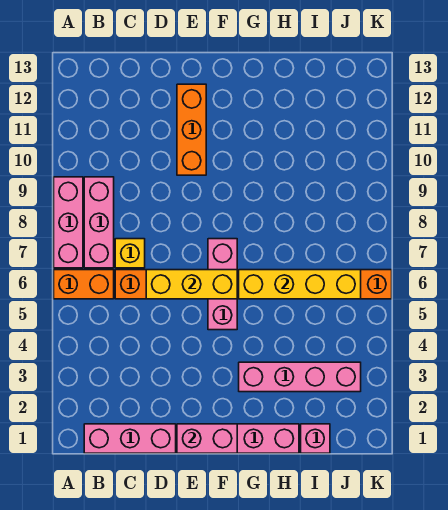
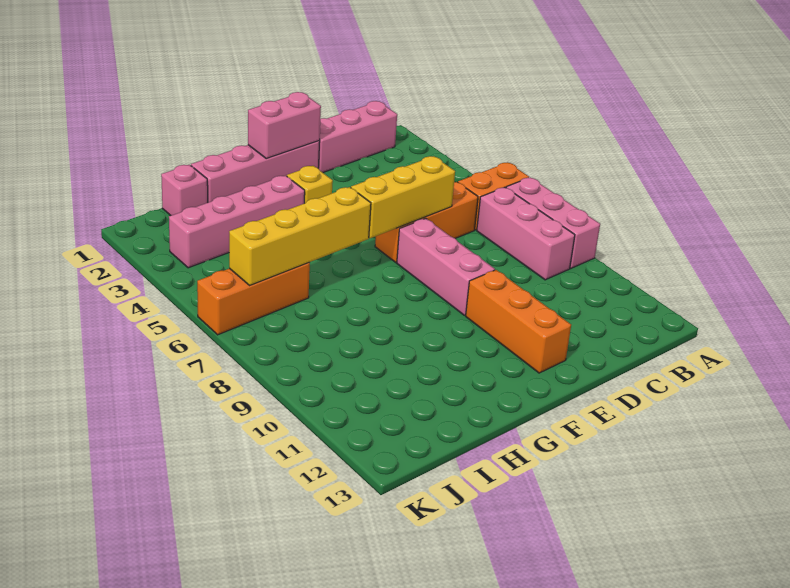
yellow brick C7 level 1 -> yellow brick F3 level 1
pink brick F5:F7 level 1 -> pink brick E7:E9 level 1

